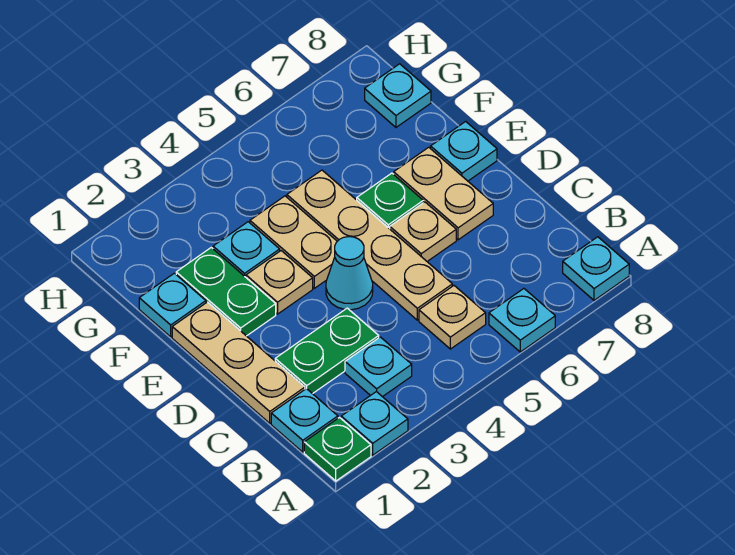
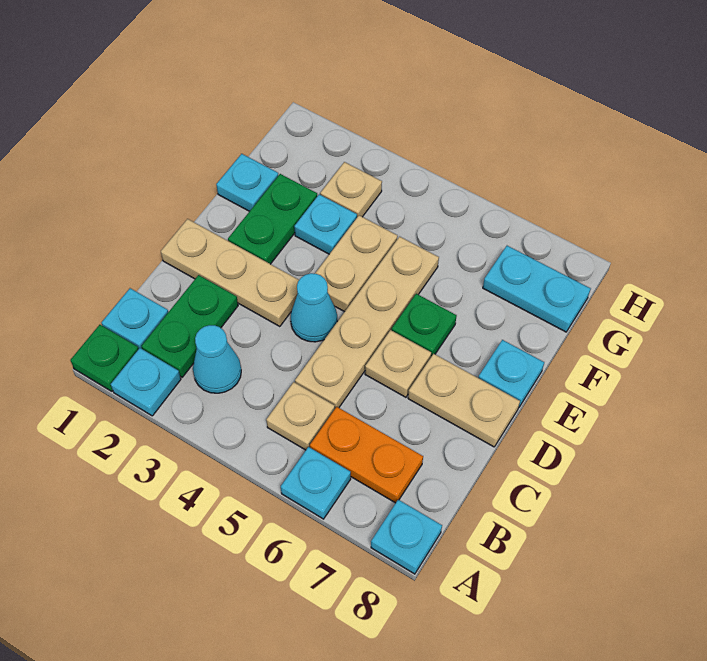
cyan plate B3 level 1 -> cyan cone B3 level 1
none -> orange plate B6:B7 level 1
tan plate C1:E1 level 1 -> tan plate D1:D3 level 1
green plate C2:C3 level 1 -> green plate B2:C2 level 1
tan plate D7:E7 level 1 -> tan plate D7:D8 level 1
tan plate E3 level 1 -> tan plate G3 level 1
cyan plate G8 level 1 -> cyan plate G7:G8 level 1

